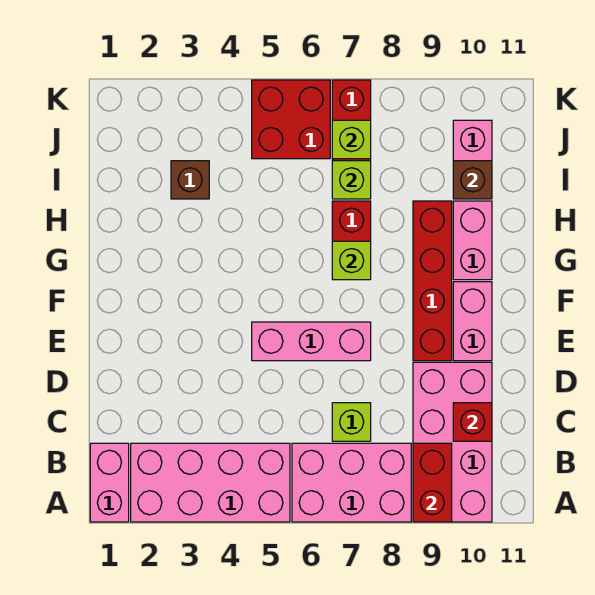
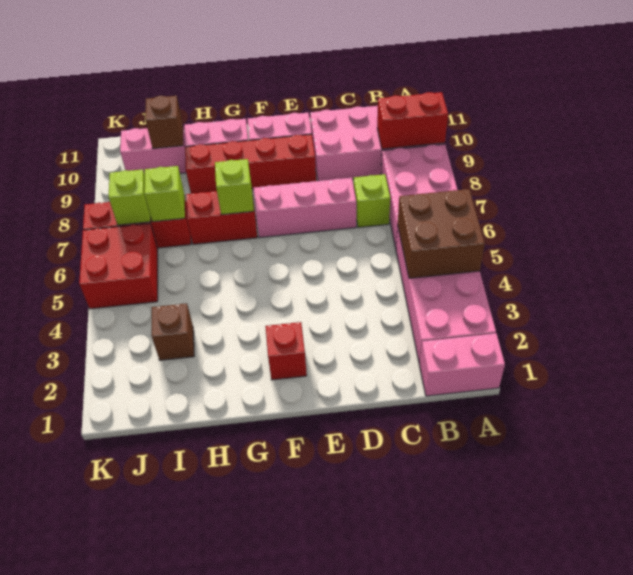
none -> brown brick A4:B5 level 2
red brick C10 level 2 -> red brick F2 level 1
pink brick E5:E7 level 1 -> pink brick D7:F7 level 1

